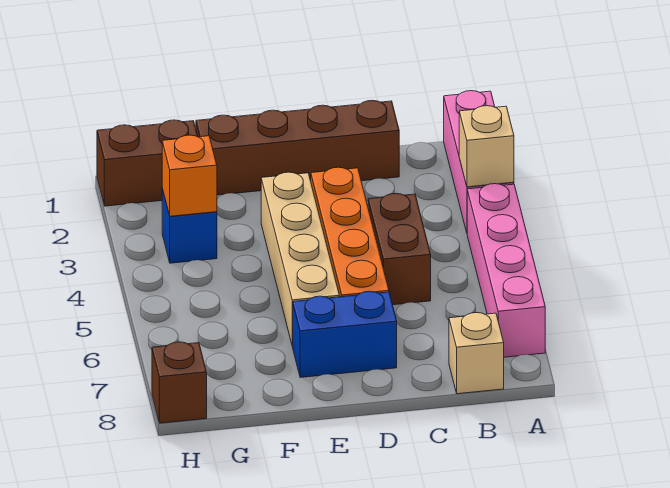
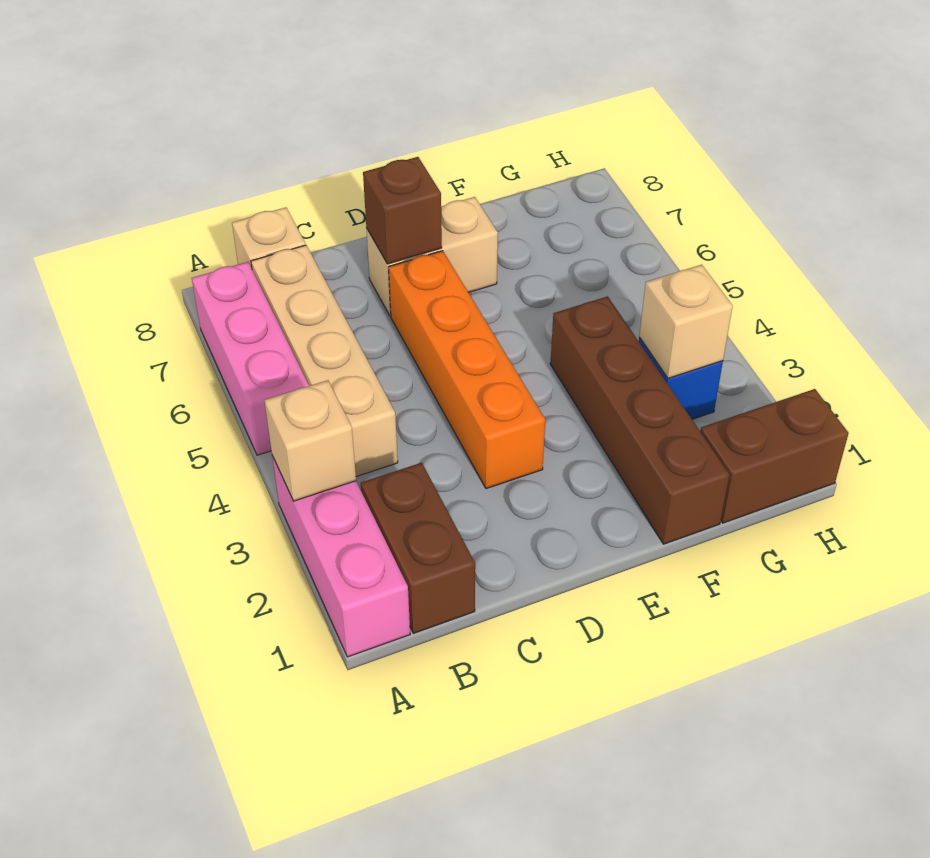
pink brick A4:A7 level 1 -> pink brick A5:A7 level 1
brown brick C1:F1 level 1 -> brown brick F1:F4 level 1
brown brick C4:C5 level 1 -> brown brick B1:B2 level 1
blue brick D7:E7 level 1 -> tan brick D7:E7 level 1
tan brick E3:E6 level 1 -> tan brick B4:B7 level 1
orange brick G3 level 2 -> tan brick G3 level 2
brown brick H8 level 1 -> brown brick D7 level 2

